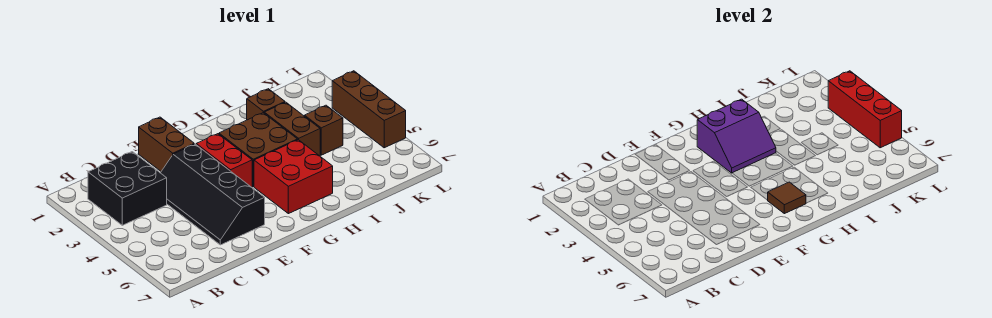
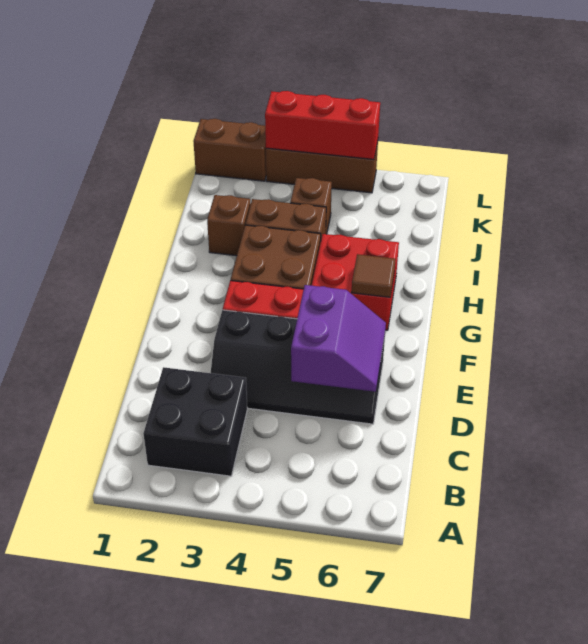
brown brick E1:E2 level 1 -> brown brick L1:L2 level 1
purple slope G2:H3 level 2 top 2 -> purple slope D5:E6 level 2 top 5

